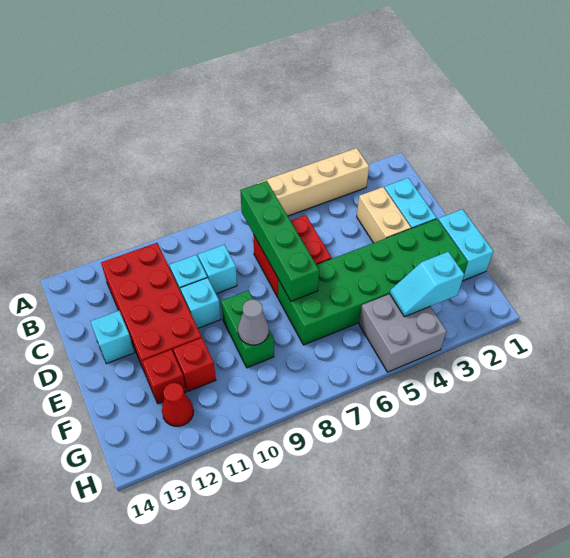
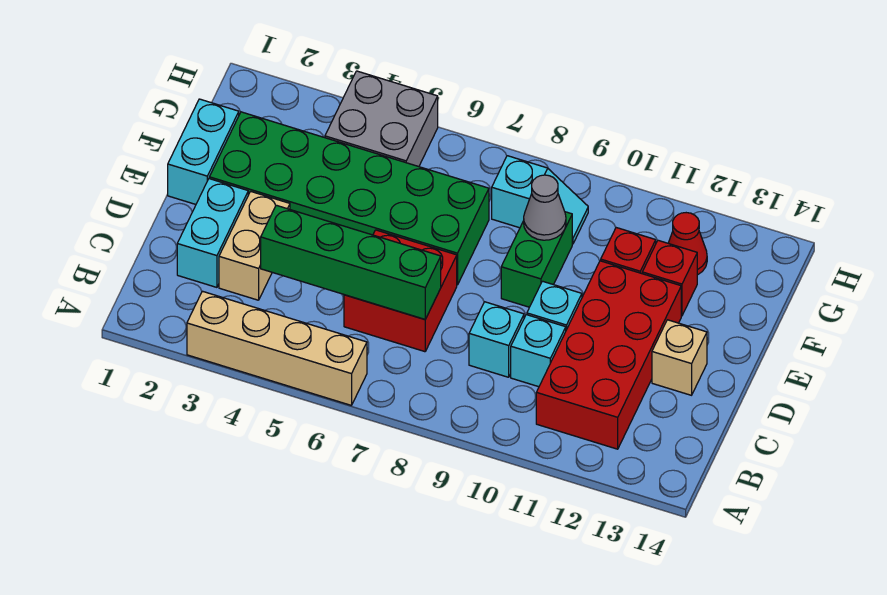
green brick B7:E7 level 2 -> green brick C4:C7 level 2
cyan brick D13 level 1 -> tan brick D13 level 1
cyan slope G3:G4 level 2 top 3 -> cyan slope G8:G9 level 1 top 8

